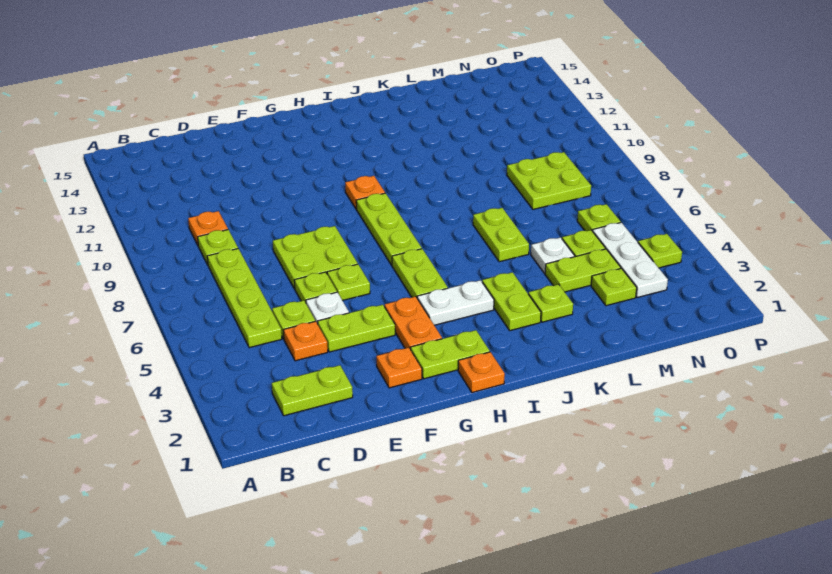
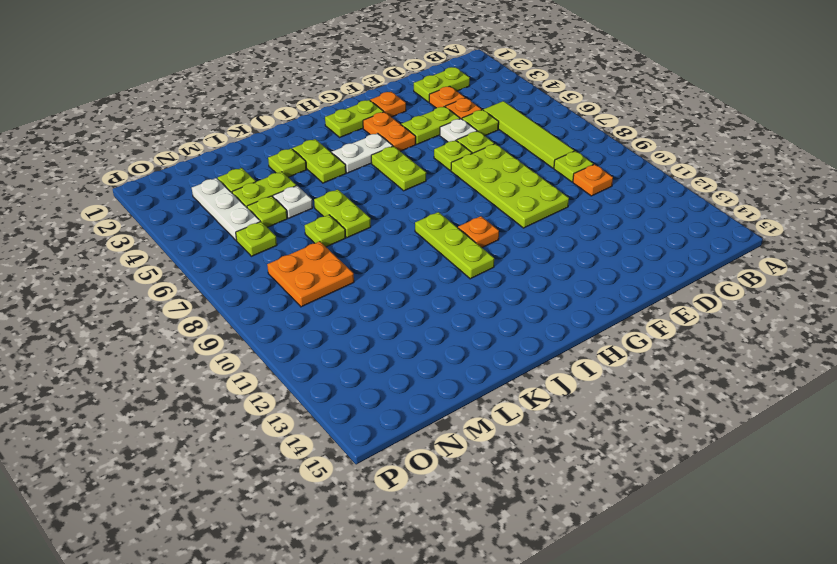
lime plate C5:C8 level 1 -> lime tile C5:C8 level 1
lime plate E7:F8 level 1 -> lime plate E7:F10 level 1
orange plate H1 level 1 -> orange plate D3 level 1
lime plate H7:H9 level 1 -> lime plate I9:I11 level 1
lime plate M8:N9 level 1 -> orange plate M8:N9 level 1
lime plate O4 level 1 -> lime plate L7 level 1

